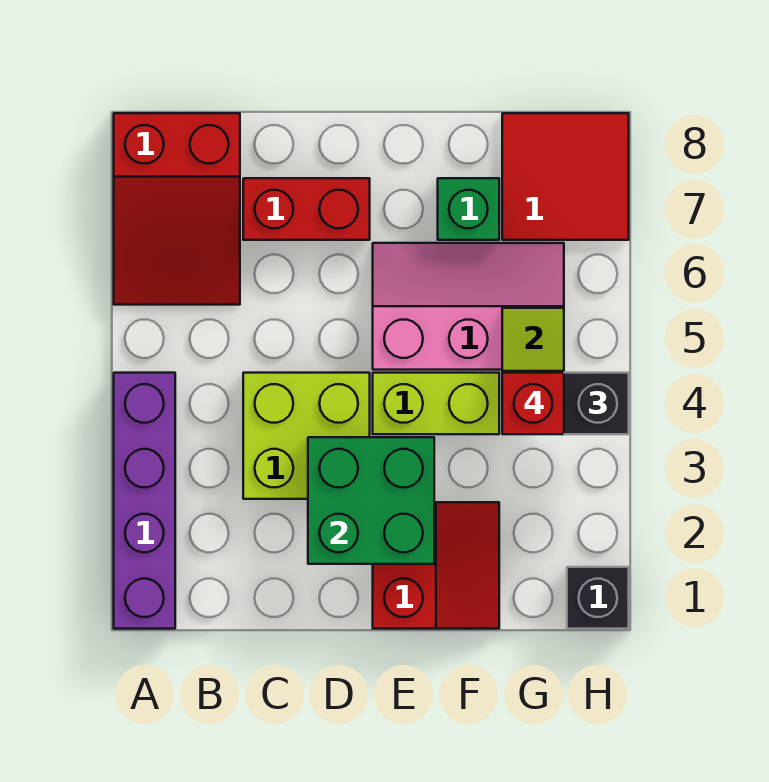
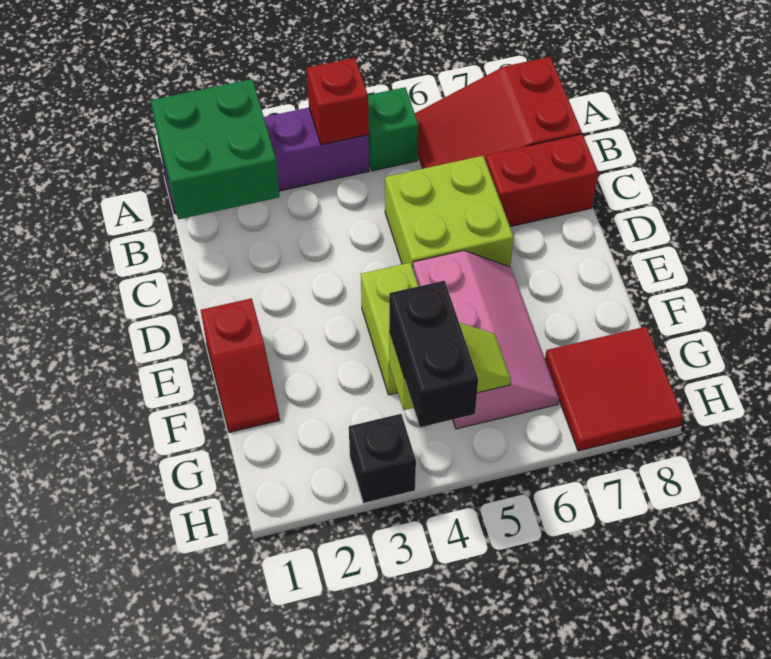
lime brick C3:D4 level 1 -> lime brick C5:D6 level 1
red brick C7:D7 level 1 -> red brick C7:C8 level 1
green brick D2:E3 level 2 -> green brick A1:B2 level 2
red slope E1:F2 level 1 top E -> red slope E1:F1 level 1 top E
green brick F7 level 1 -> green brick A5 level 1
red brick G4 level 4 -> red brick A4 level 2
black brick H1 level 1 -> black brick H3 level 1

